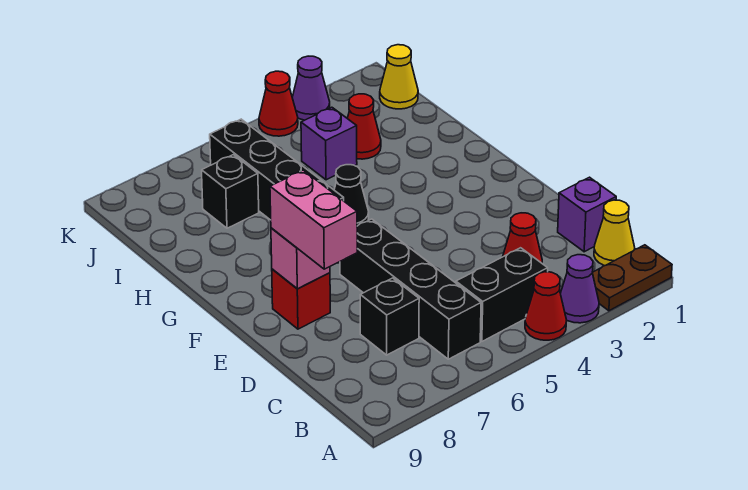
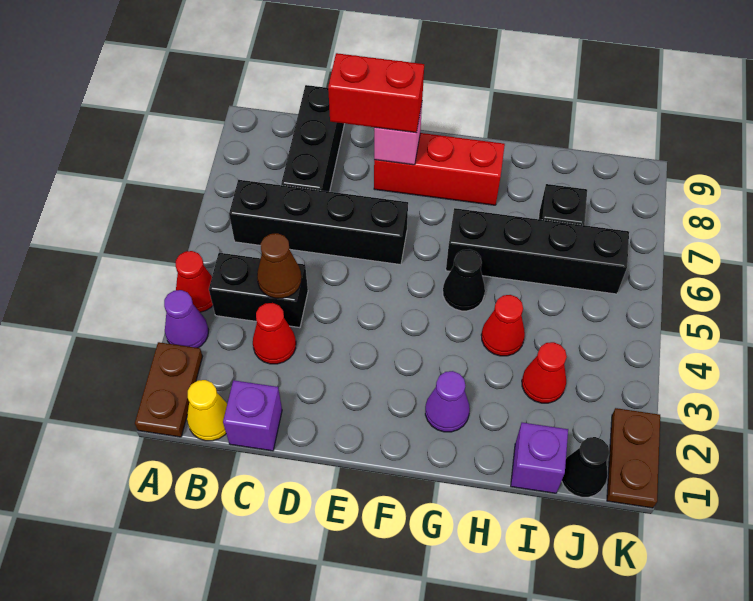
black brick B4:B5 level 1 -> black brick B4:C4 level 1
none -> brown cone C4 level 2
black brick C7 level 1 -> black brick C7:C9 level 1
pink brick D8:E8 level 3 -> red brick D8:E8 level 3
red brick E8 level 1 -> red brick E8:G8 level 1
purple brick I4 level 1 -> purple brick I1 level 1
yellow cone J1 level 1 -> black cone J1 level 1
none -> brown plate K1:K2 level 1
purple cone K3 level 1 -> purple cone G2 level 1
red cone K4 level 1 -> red cone H4 level 1

